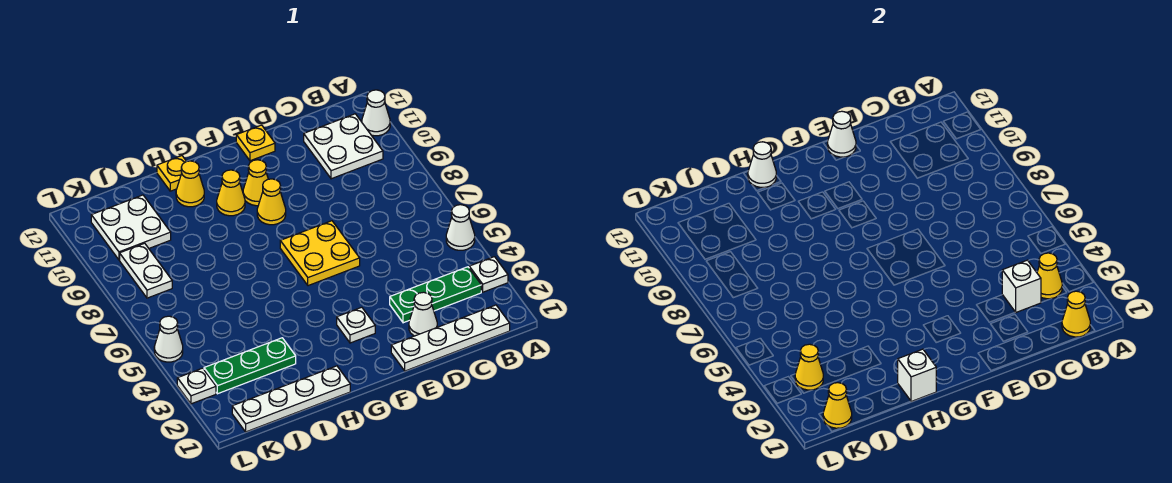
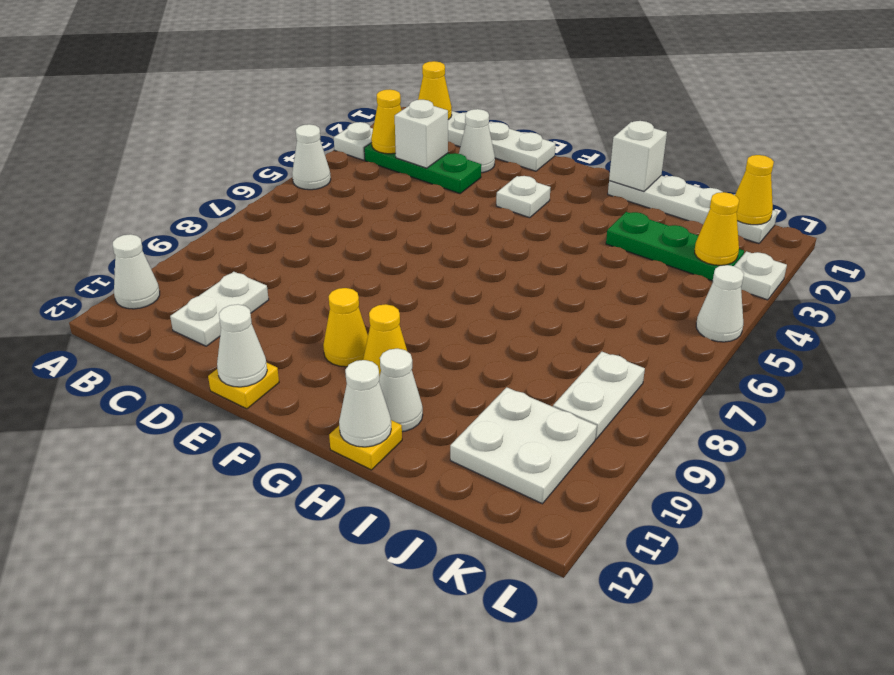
white plate B10:C11 level 1 -> white plate C10:C11 level 1
yellow plate E6:F7 level 1 -> none
yellow cone F9 level 1 -> none
yellow cone H11 level 1 -> white cone H11 level 1

